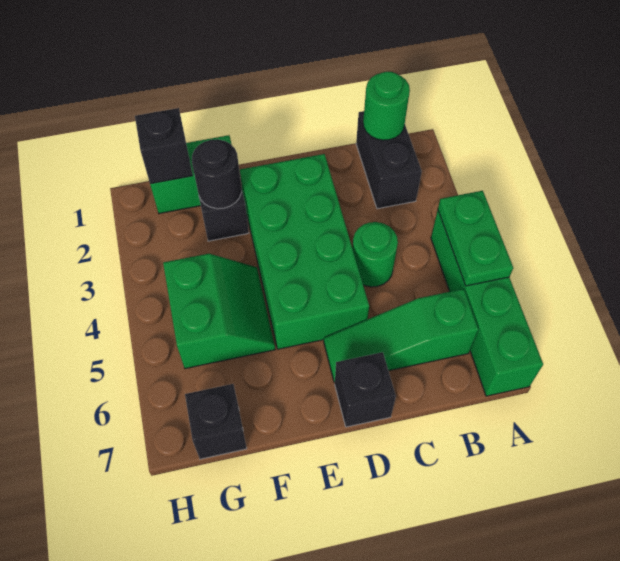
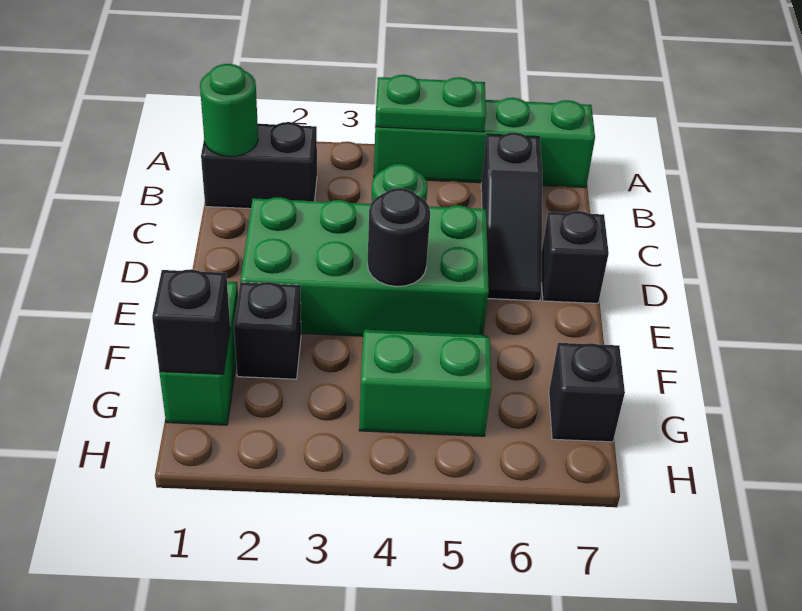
green slope B6:D6 level 1 top B -> black slope B6:D6 level 1 top B
black round brick F2 level 2 -> black round brick E4 level 2

